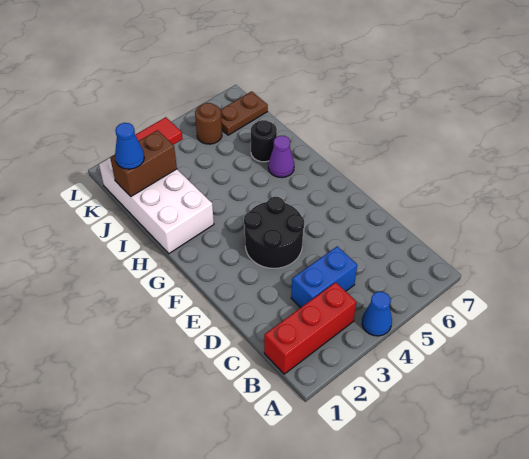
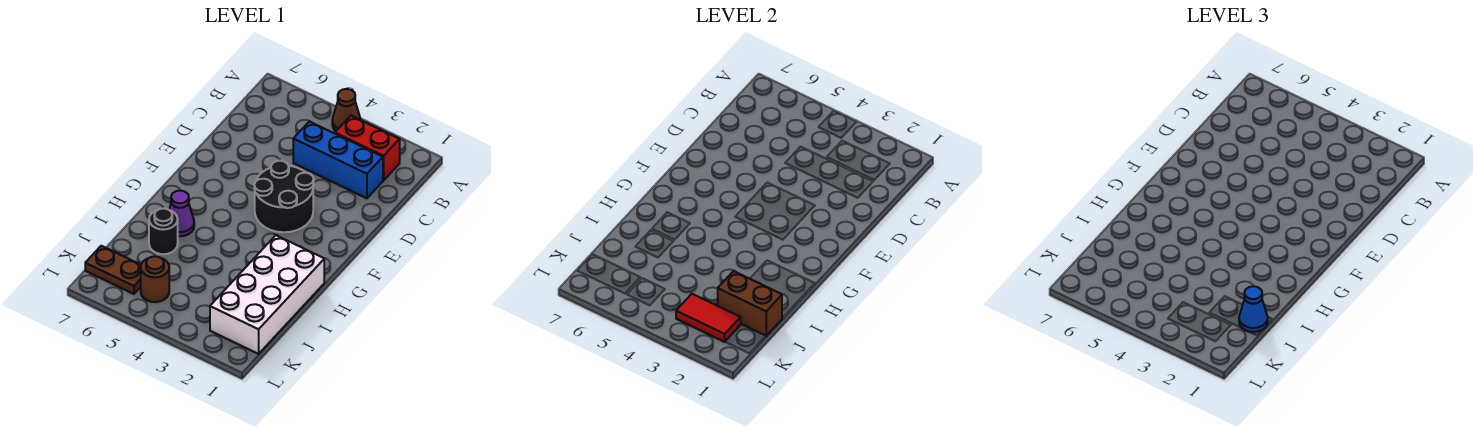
blue cone A4 level 1 -> brown cone A4 level 1
red brick B1:B3 level 1 -> red brick B2:B3 level 1
blue brick C3:C4 level 1 -> blue brick C2:C4 level 1

